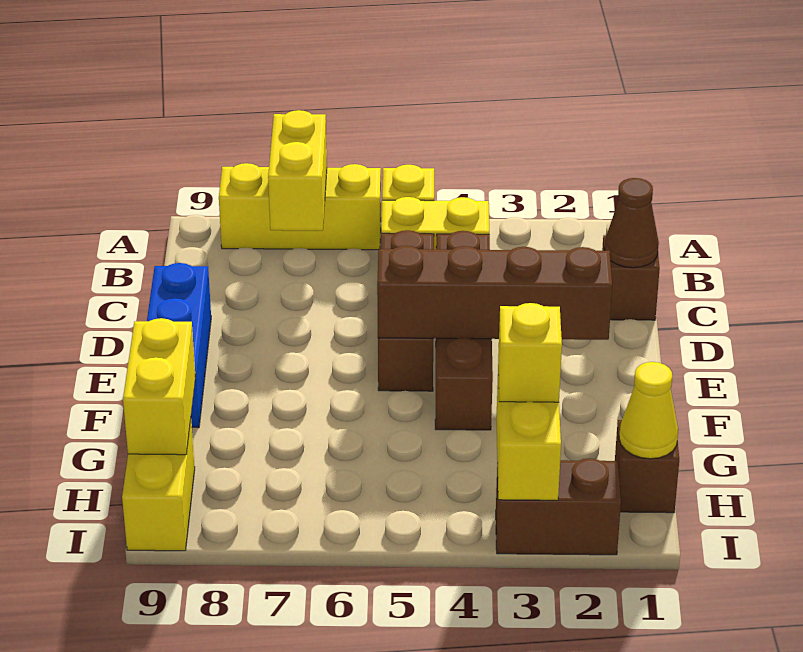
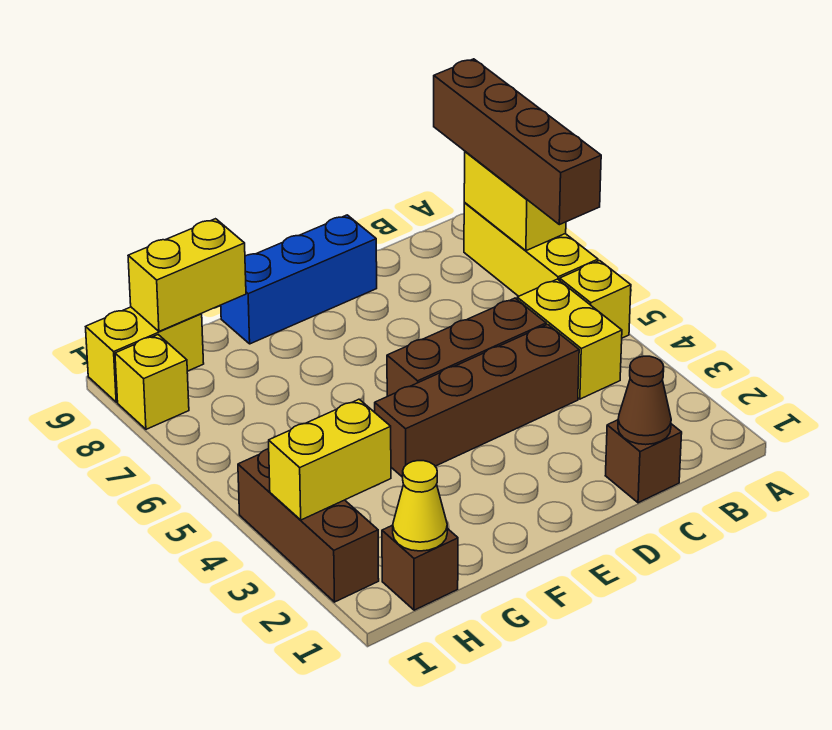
yellow brick A7:B7 level 2 -> yellow brick A7:A8 level 2
brown brick E2:E5 level 2 -> brown brick A6:A9 level 3
yellow brick H3 level 3 -> yellow brick I8 level 1
brown brick I2:I3 level 1 -> brown brick I2:I4 level 1

